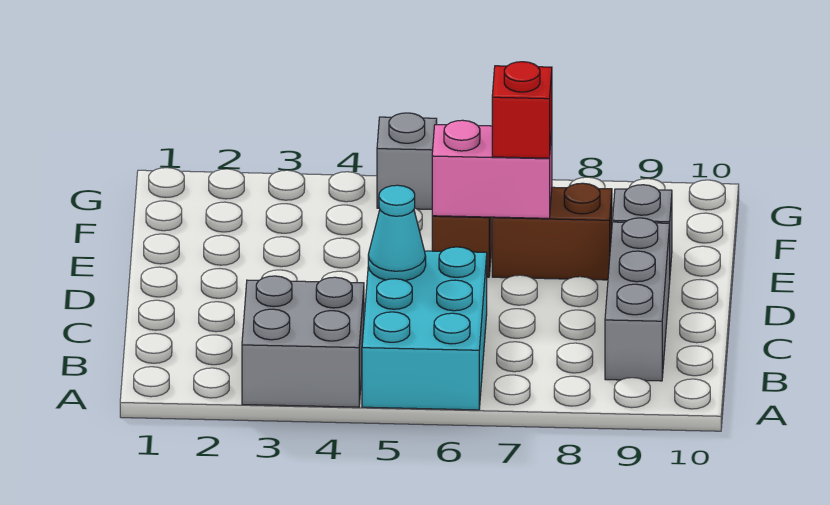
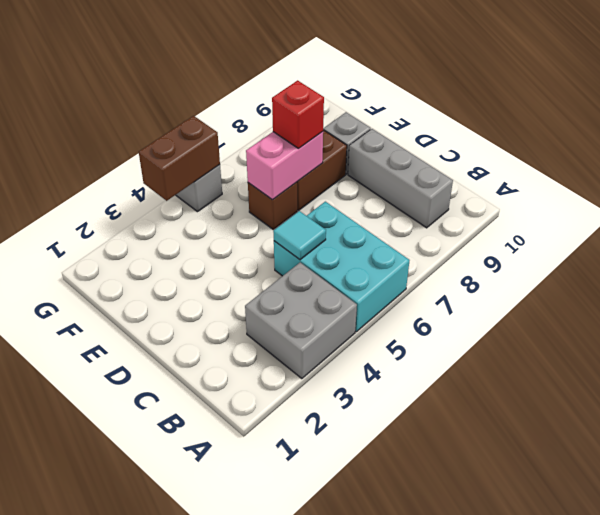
cyan cone C5 level 2 -> cyan tile C5 level 2
none -> brown brick G4:G5 level 2

